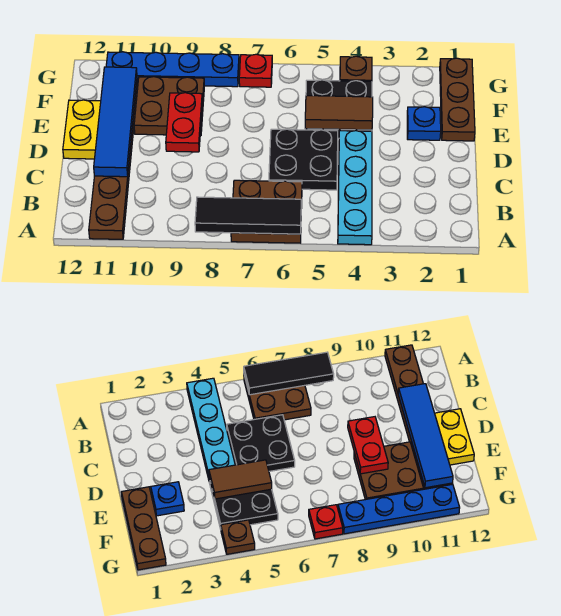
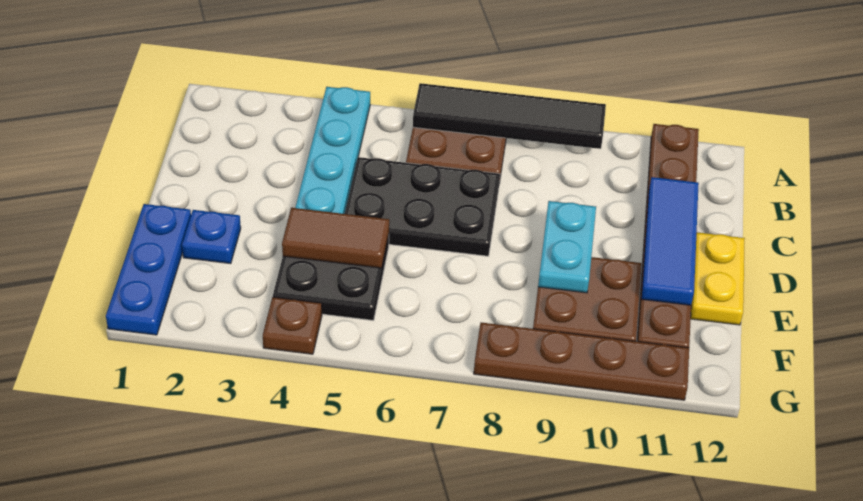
black tile A6:A8 level 2 -> black tile A6:A9 level 2
black plate C5:D6 level 1 -> black plate C5:D7 level 1
blue tile C11:F11 level 2 -> blue tile C11:E11 level 2
red plate D9:E9 level 2 -> cyan plate D9:E9 level 2
brown plate E1:G1 level 1 -> blue plate E1:G1 level 1
red plate G7 level 1 -> none
blue plate G8:G11 level 1 -> brown plate G8:G11 level 1

